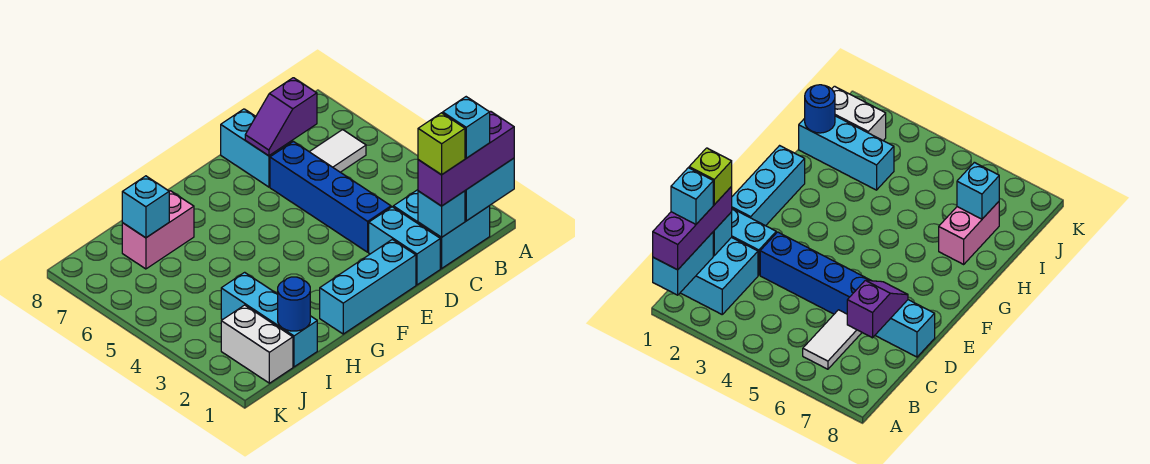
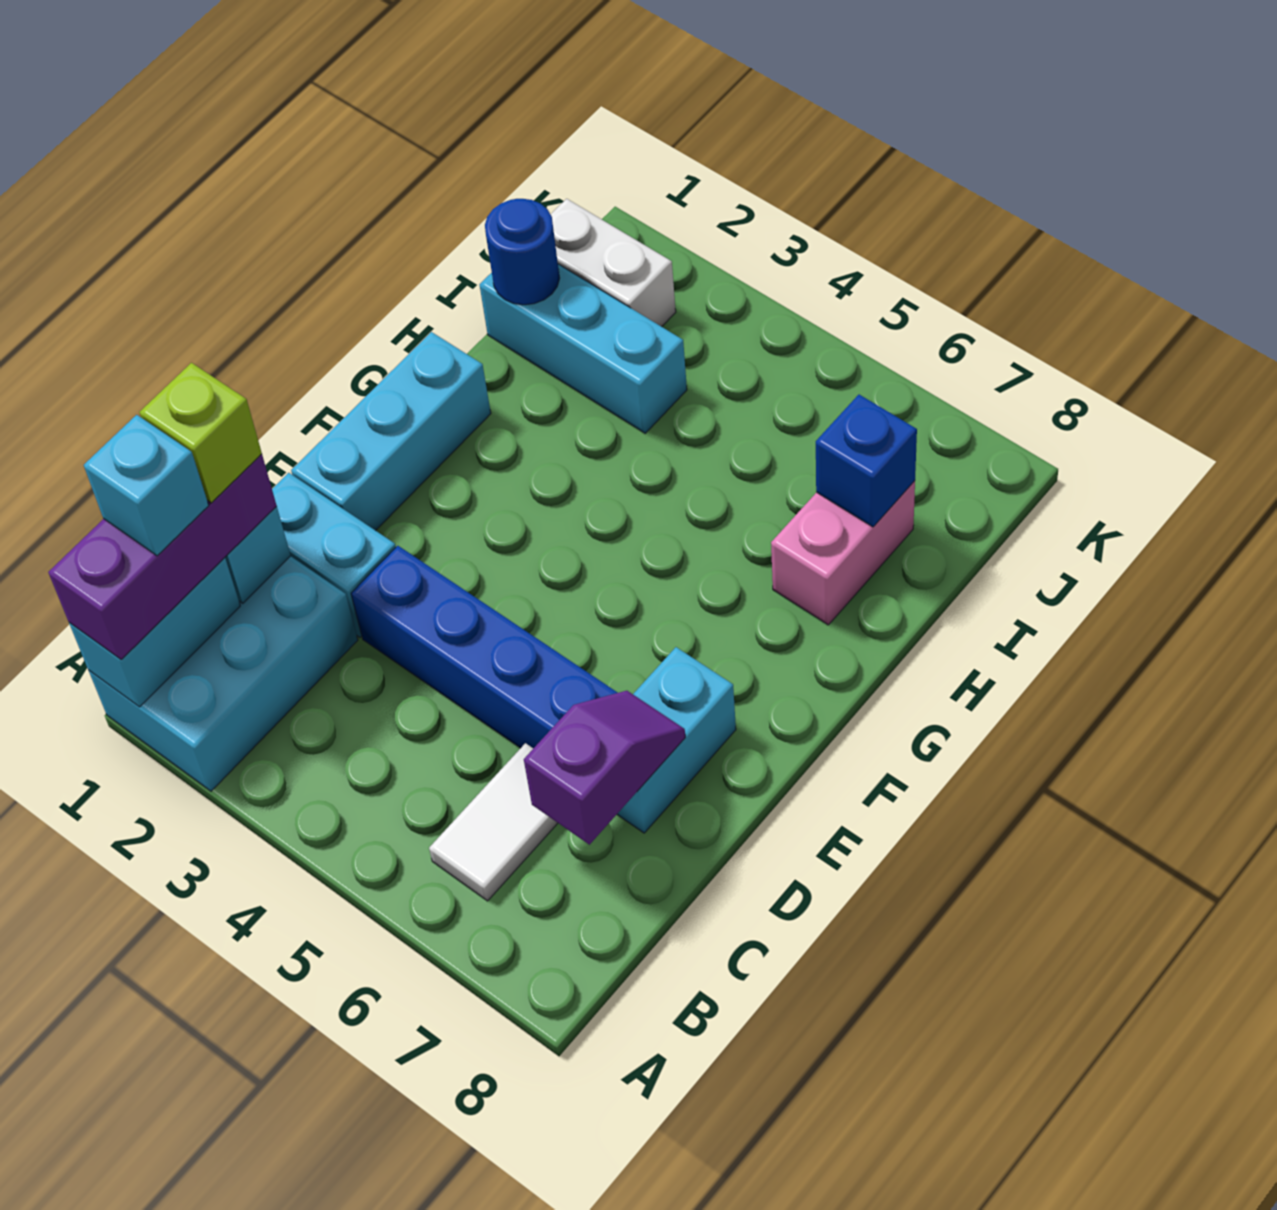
cyan brick B1:C2 level 1 -> cyan brick A1:C2 level 1
cyan brick D7:D8 level 1 -> cyan brick D7:E7 level 1
cyan brick I7 level 2 -> blue brick I7 level 2

